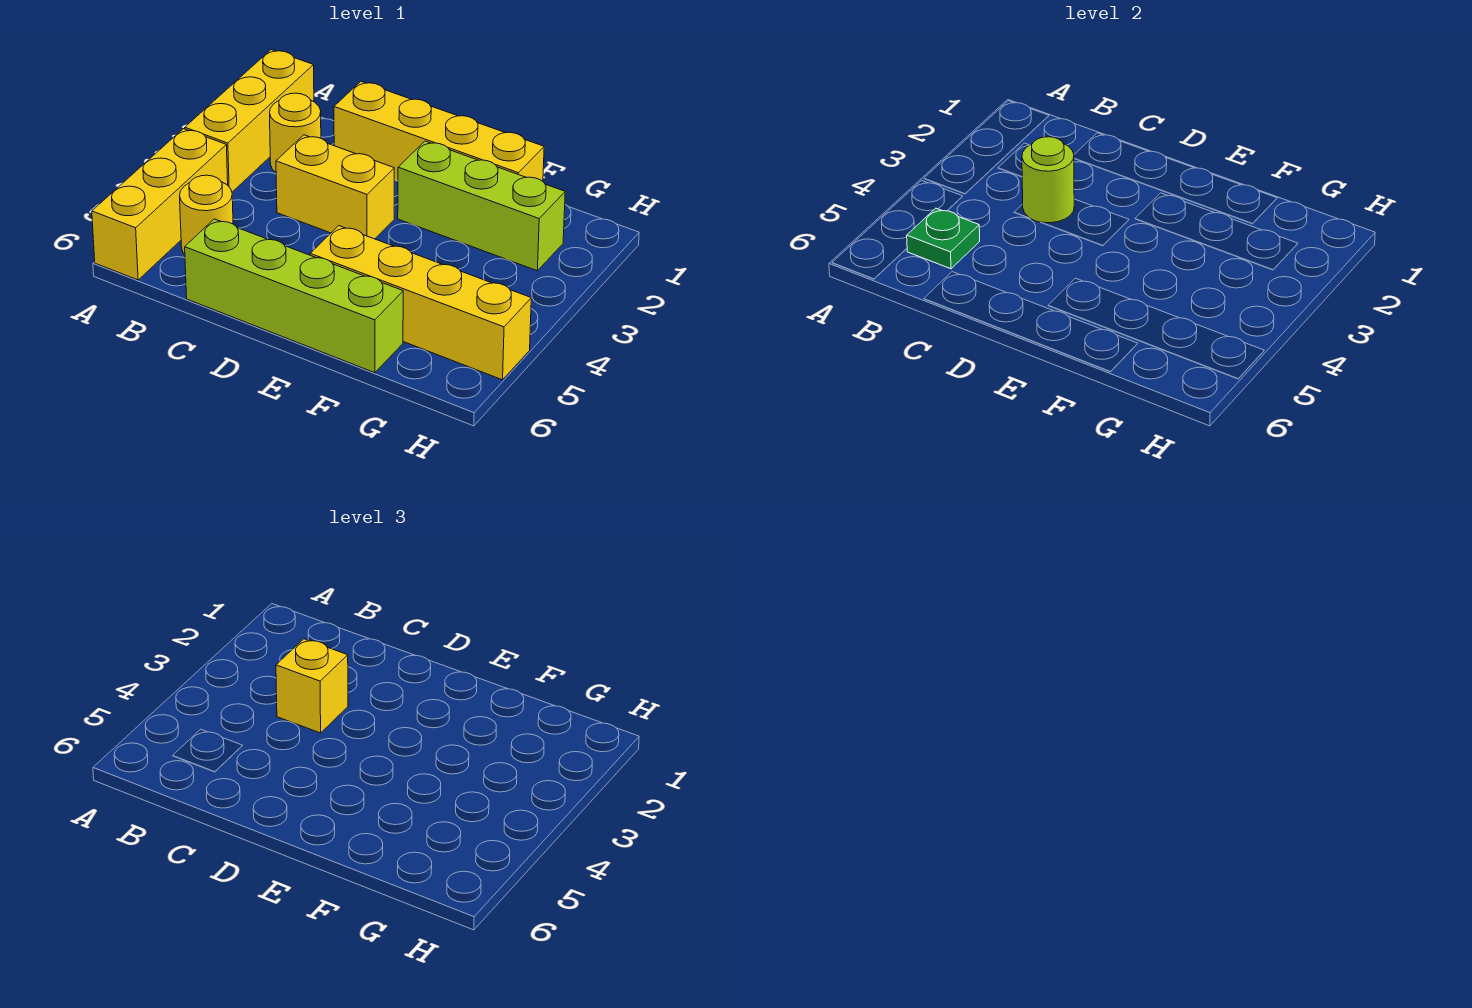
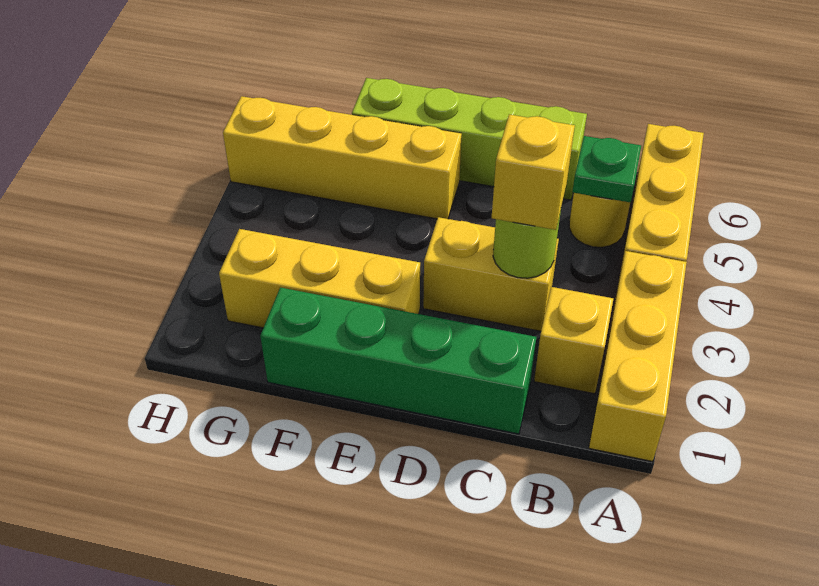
yellow round brick B2 level 1 -> yellow brick B2 level 1
yellow brick C1:F1 level 1 -> green brick C1:F1 level 1
lime brick E2:G2 level 1 -> yellow brick E2:G2 level 1

